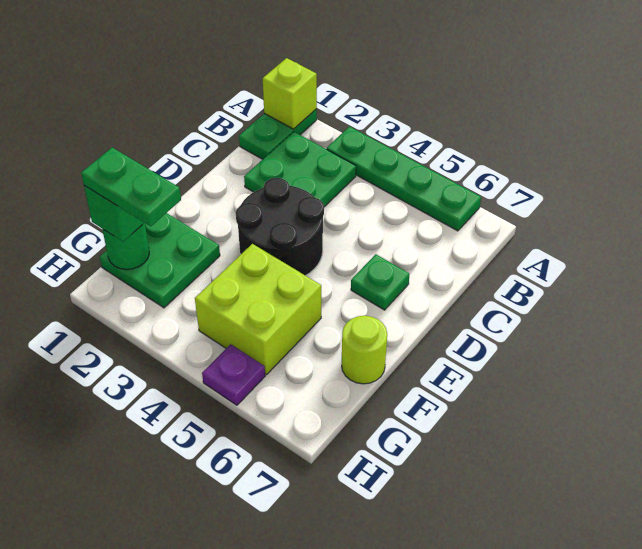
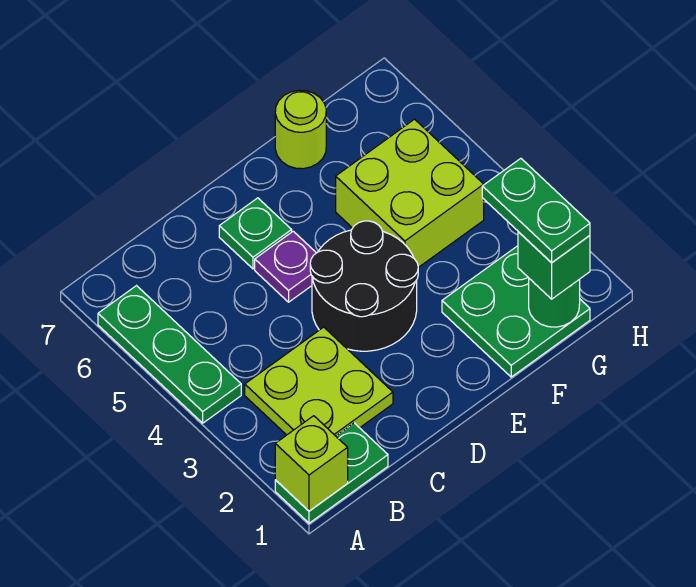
green plate A3:A6 level 1 -> green plate A4:A6 level 1
green plate B2:C3 level 1 -> lime plate B2:C3 level 1
purple plate H5 level 1 -> purple plate D5 level 1

